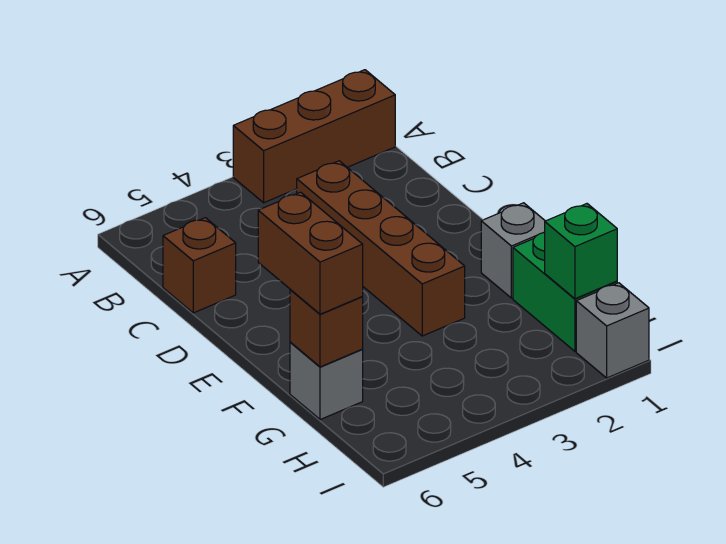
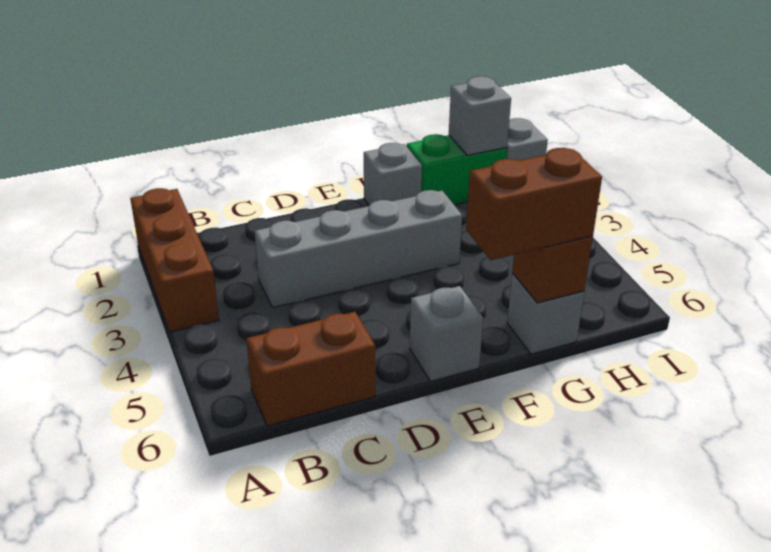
brown brick C3:F3 level 1 -> grey brick C3:F3 level 1
brown brick C6 level 1 -> brown brick B6:C6 level 1
none -> grey brick E6 level 1
green brick H1 level 2 -> grey brick H1 level 2

